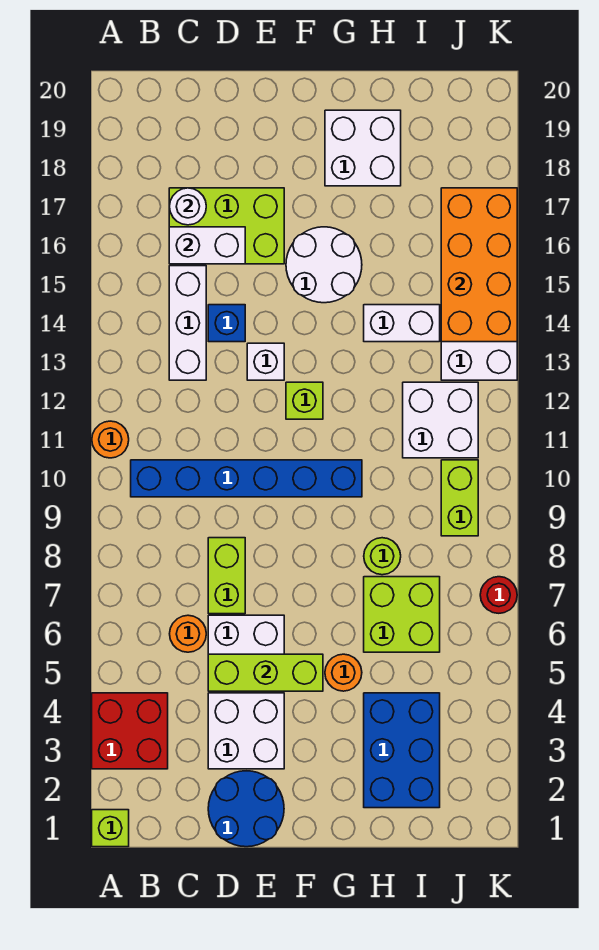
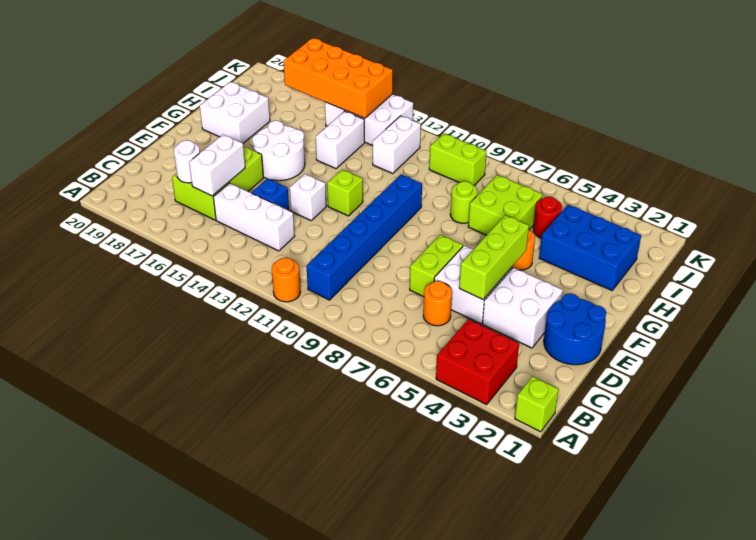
lime brick D7:D8 level 1 -> lime brick D7:E7 level 1
white brick I11:J12 level 1 -> white brick I12:J12 level 1
red round brick K7 level 1 -> red round brick I5 level 1

